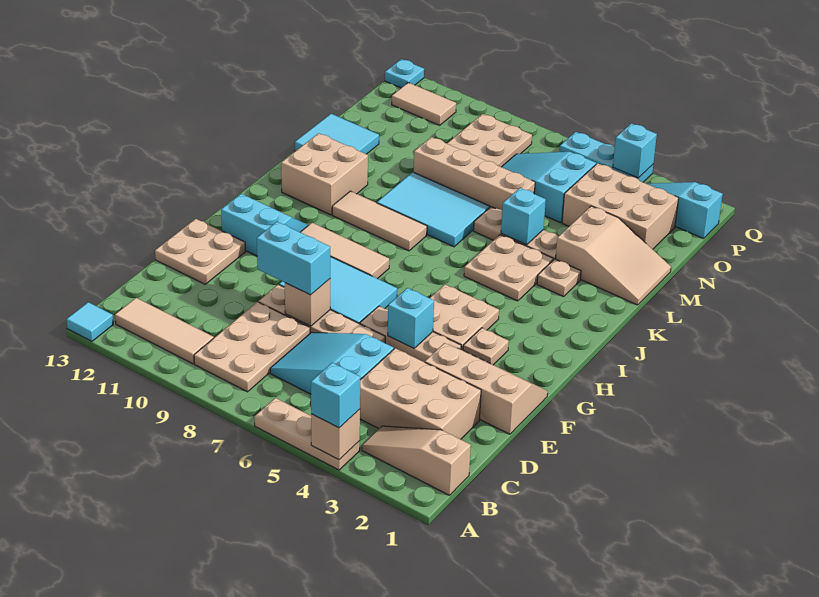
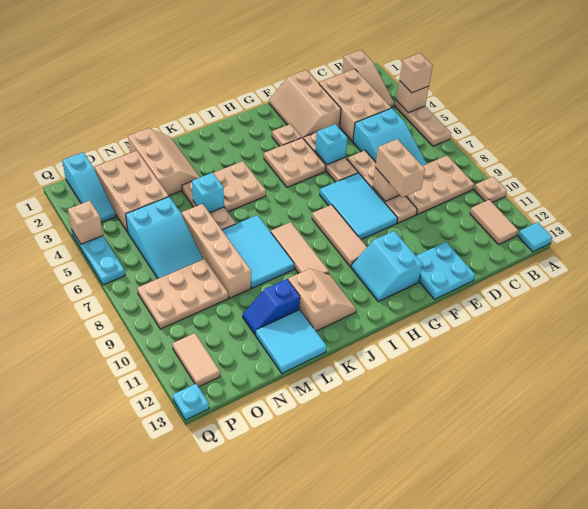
cyan brick A4 level 3 -> tan brick A4 level 3
tan tile B10:B12 level 1 -> tan tile B11:B12 level 1
cyan brick E8:E9 level 3 -> tan brick E8:E9 level 3
tan plate E12:F13 level 1 -> cyan plate E12:F13 level 1
tan brick J11:K12 level 1 -> tan slope J11:K12 level 1 top K
tan plate K3 level 1 -> tan plate A10 level 1
tan slope L1:M3 level 1 top 3 -> tan slope L1:M3 level 1 top M
none -> blue slope L11:M11 level 1 top L
cyan brick Q4 level 2 -> tan brick Q4 level 2

